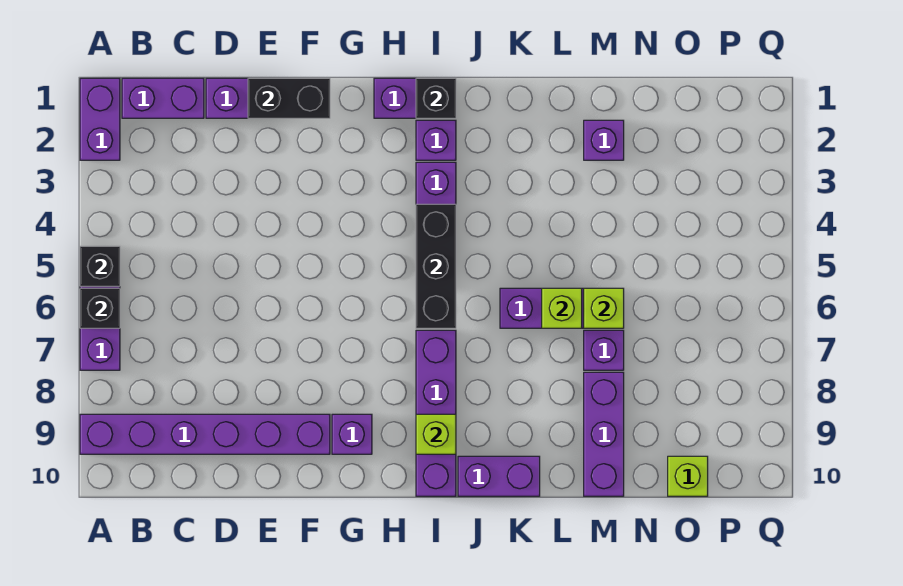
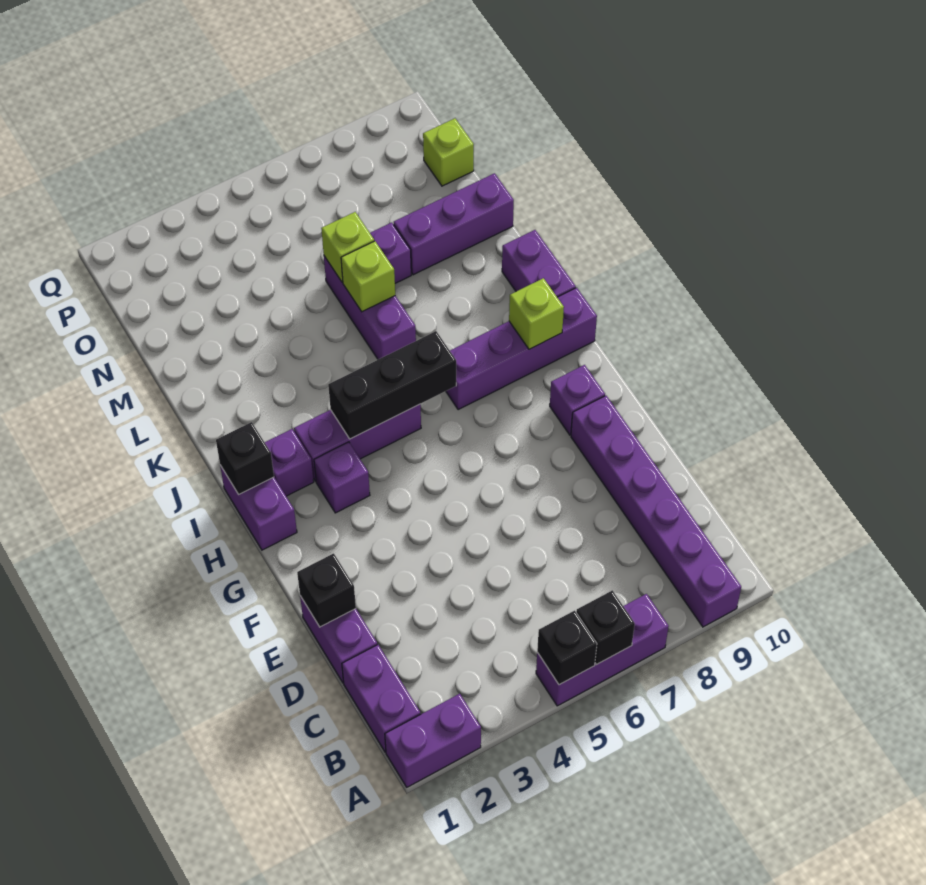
black brick E1:F1 level 2 -> black brick E1 level 2
purple brick M2 level 1 -> purple brick H3 level 1

